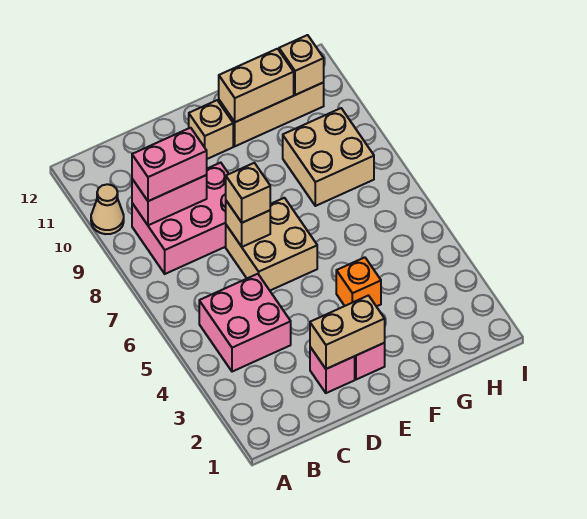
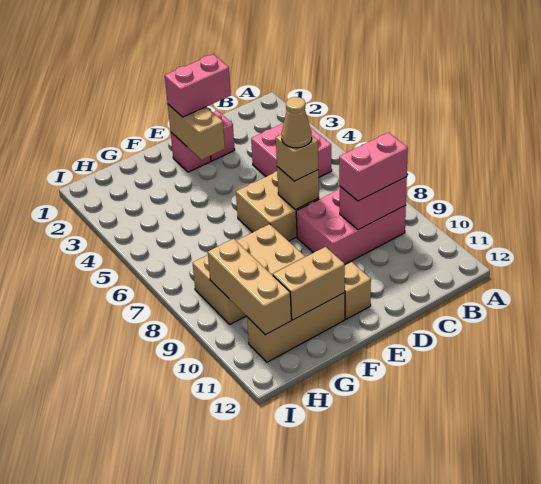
tan cone A10 level 1 -> tan cone D7 level 4
tan brick D2:E2 level 2 -> tan brick E2:E3 level 2
none -> pink brick D2:E2 level 3
orange brick F4 level 1 -> none
tan brick G8:H9 level 1 -> tan brick F8:H9 level 1
tan brick H11 level 2 -> tan brick H9:H11 level 2

